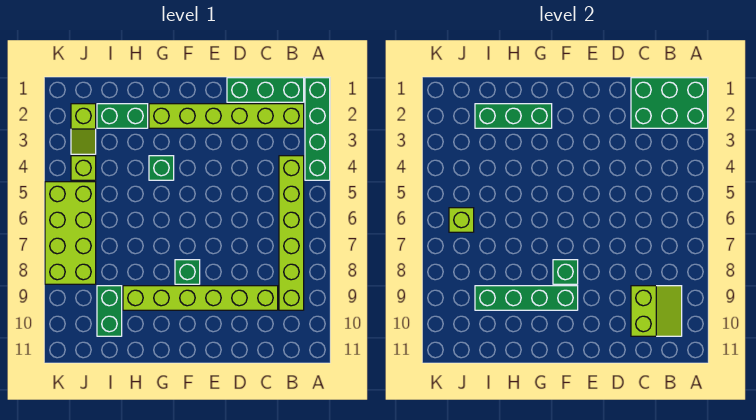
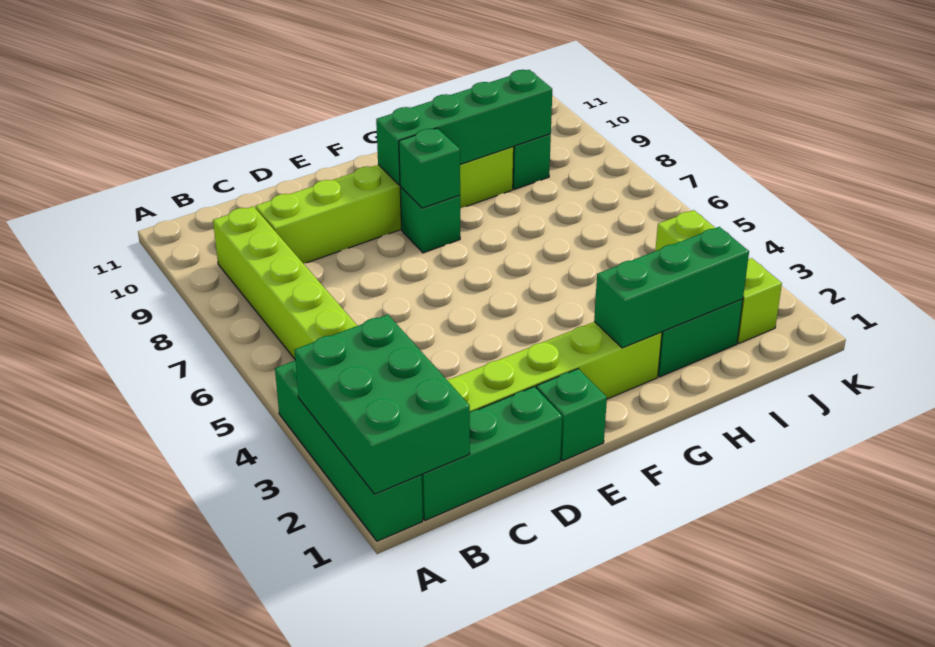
green brick A1:C2 level 2 -> green brick A1:B3 level 2
lime slope B9:C10 level 2 top C -> none
green brick G4 level 1 -> green brick E1 level 1
lime brick J5:K8 level 1 -> none
lime brick J6 level 2 -> none

